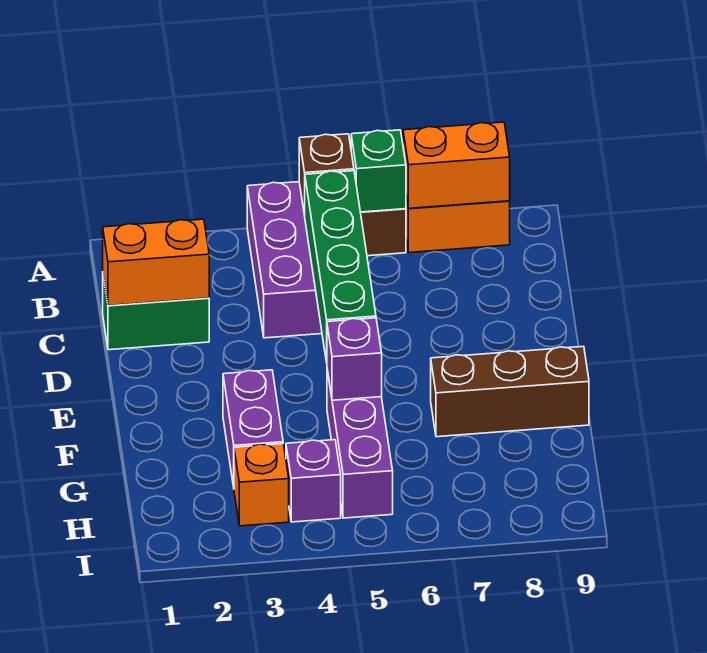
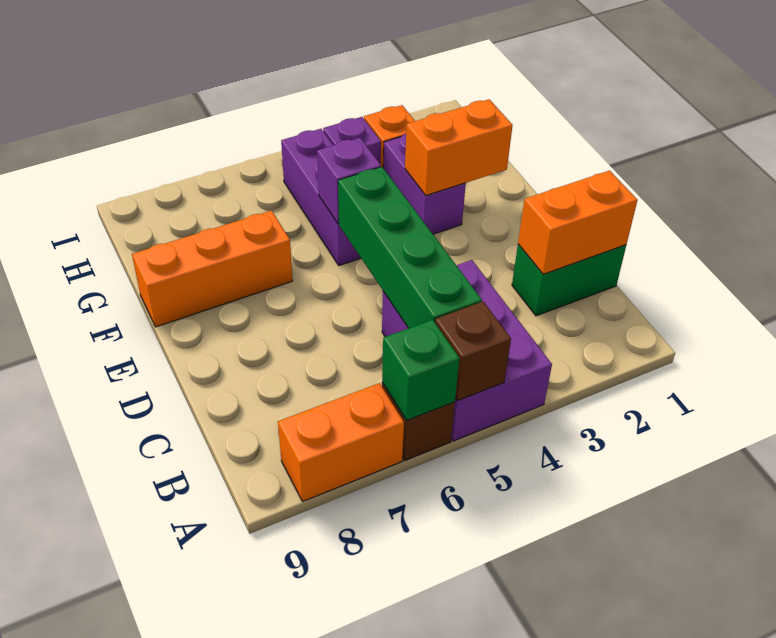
orange brick A7:A8 level 2 -> orange brick F2:F3 level 2
brown brick F7:F9 level 1 -> orange brick F7:F9 level 1

